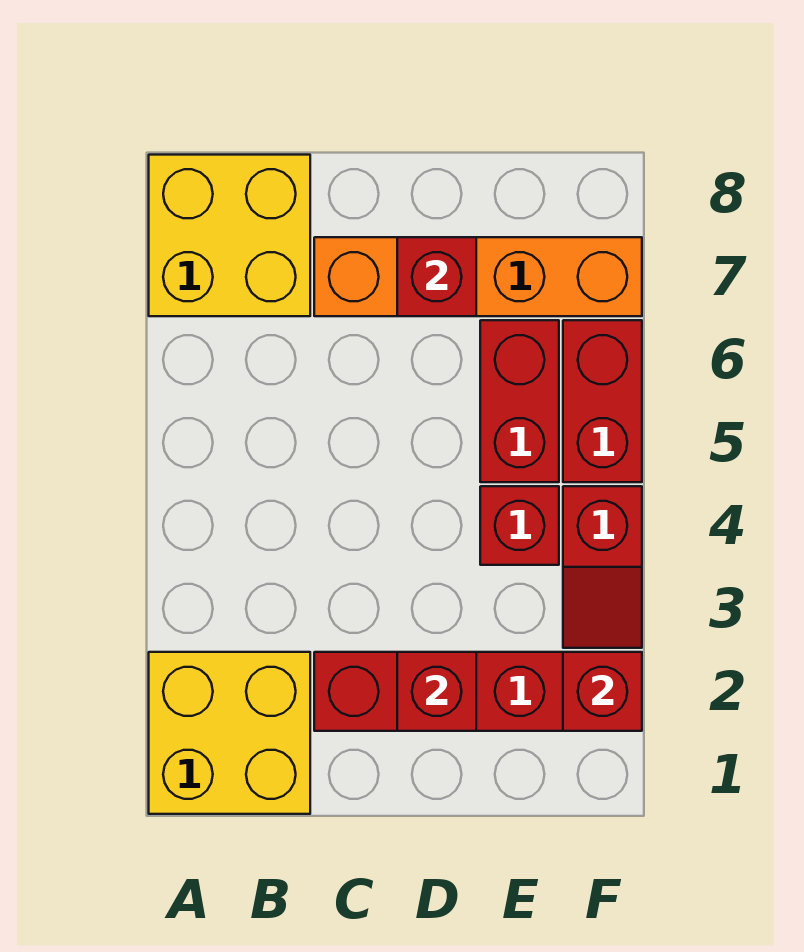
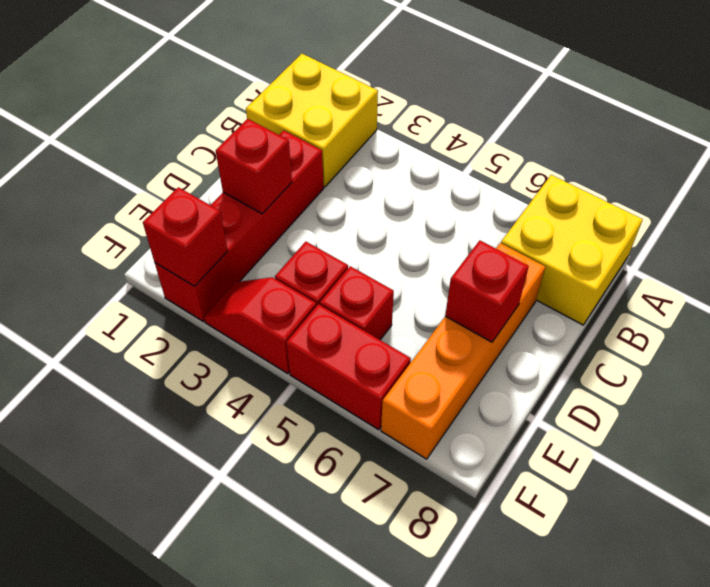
red brick E5:E6 level 1 -> red brick E5 level 1

